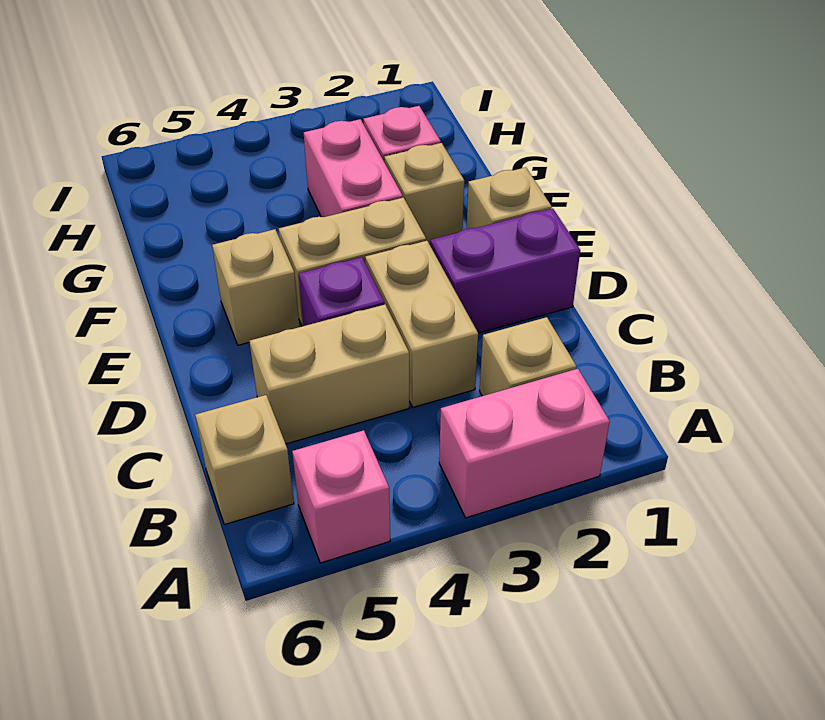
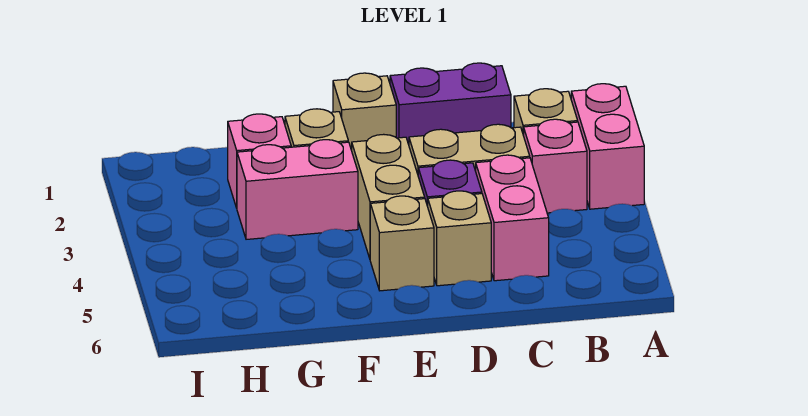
pink brick A5 level 1 -> pink brick B3 level 1
tan brick B6 level 1 -> tan brick D5 level 1
tan brick C4:C5 level 1 -> pink brick C4:C5 level 1
purple brick D1:D2 level 1 -> purple brick C1:D1 level 1

